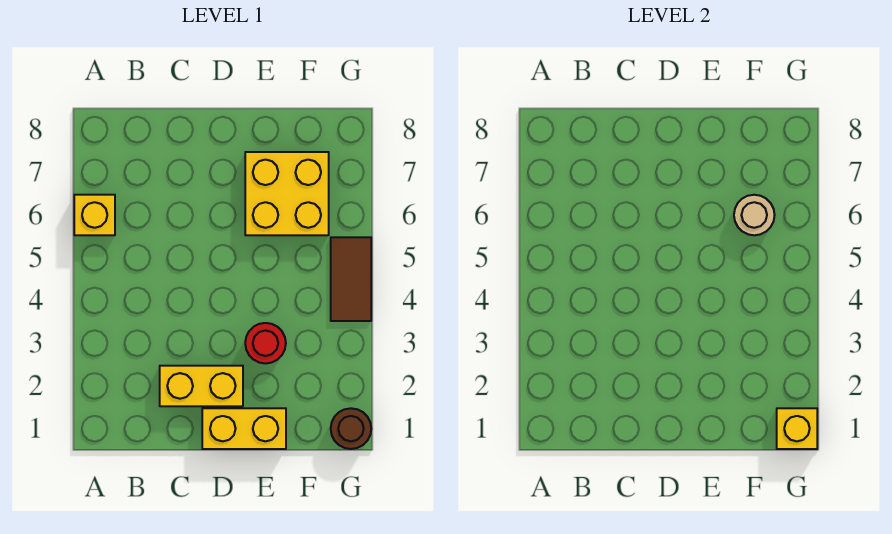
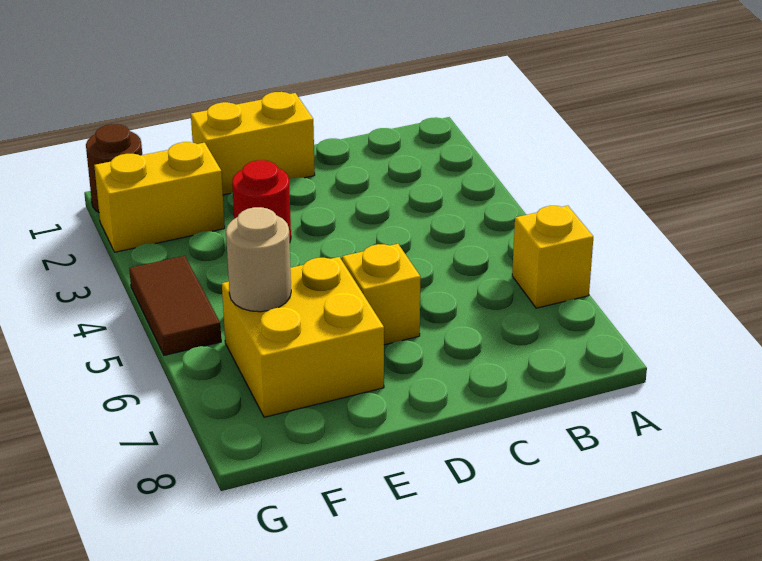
yellow brick C2:D2 level 1 -> yellow brick F2:G2 level 1
yellow brick G1 level 2 -> yellow brick D6 level 1

